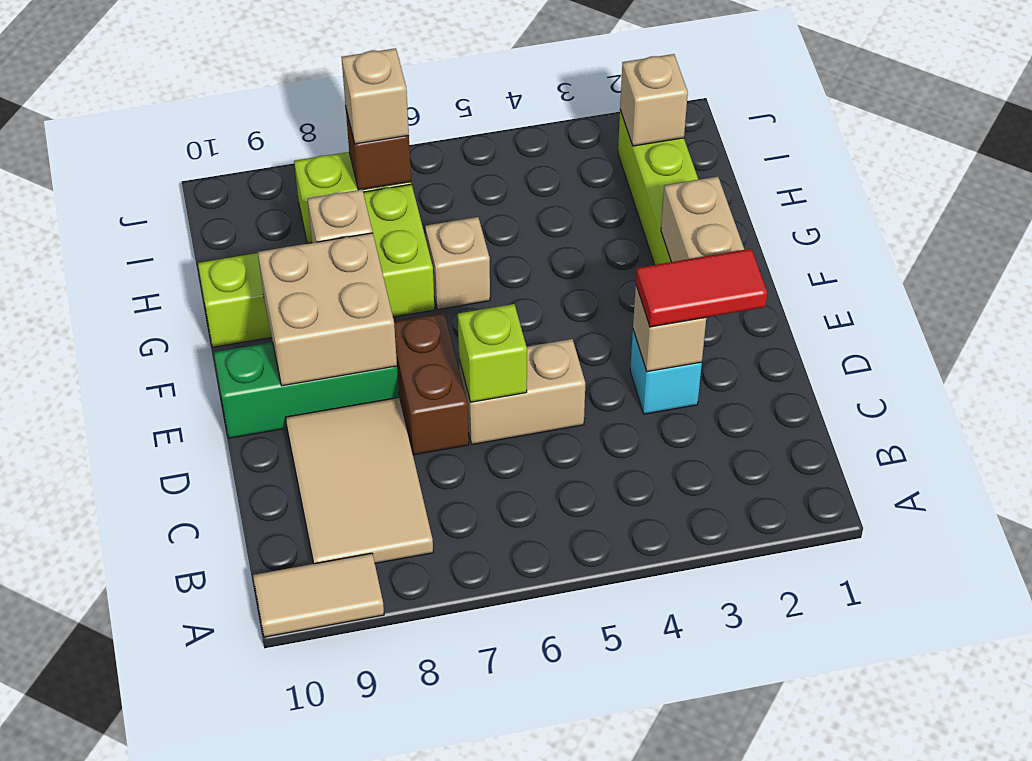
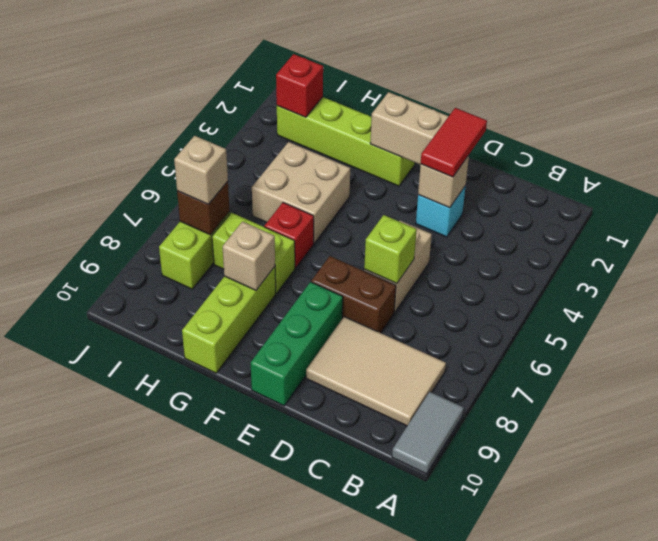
tan tile A9:A10 level 1 -> grey tile A9:A10 level 1
tan brick E8:F9 level 2 -> tan brick G4:H5 level 1
tan brick G6 level 1 -> red brick G6 level 1
tan brick I2 level 2 -> red brick I2 level 2

